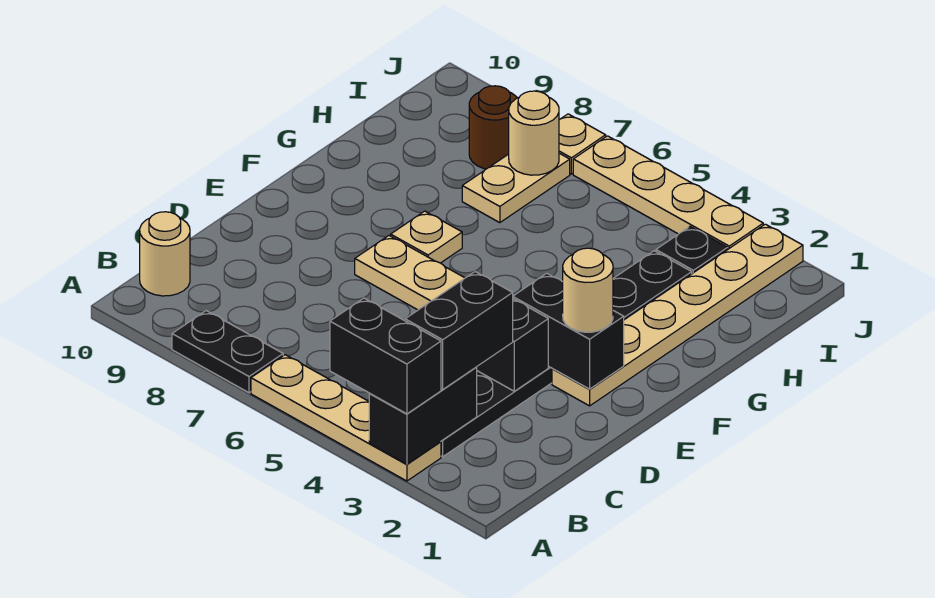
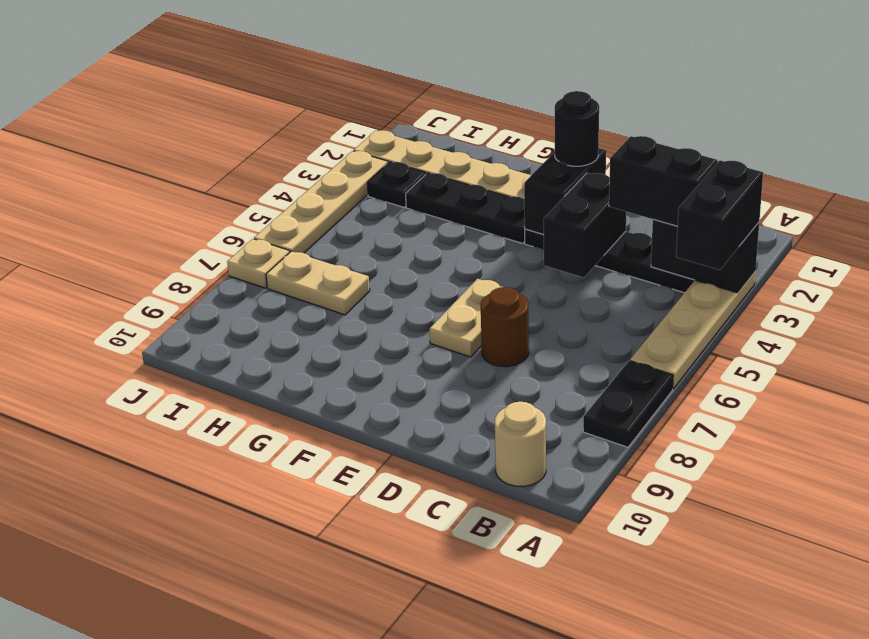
tan round brick E2 level 3 -> black round brick E2 level 3
tan plate F7 level 1 -> none
tan round brick I7 level 2 -> none
brown round brick I8 level 1 -> brown round brick D7 level 1

